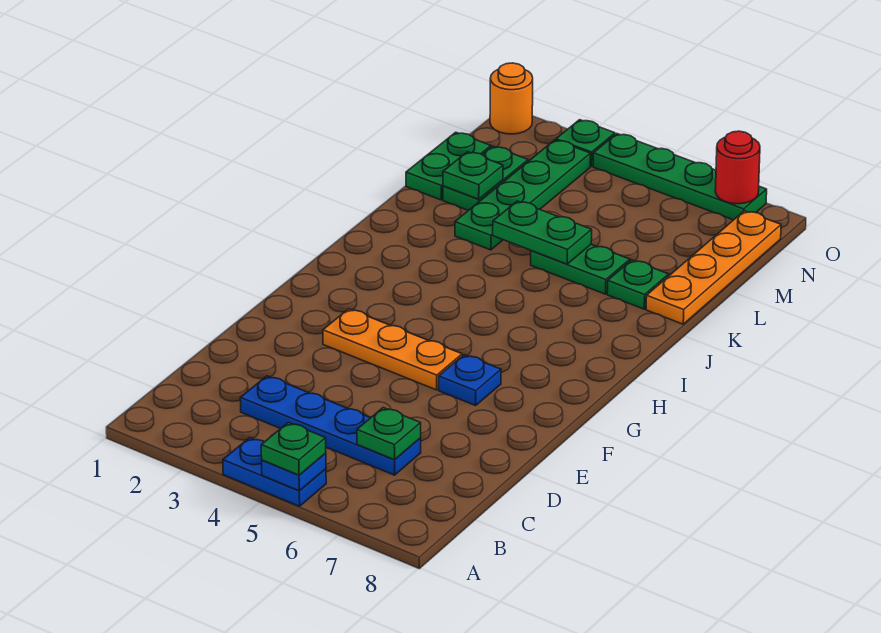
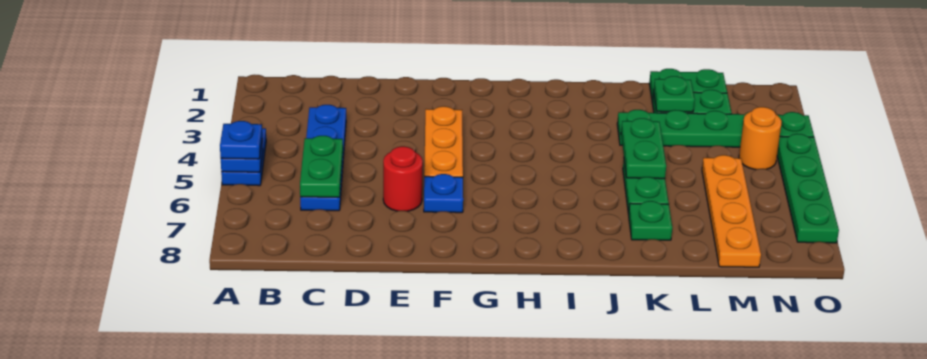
green plate A5 level 3 -> blue plate A5 level 3
green plate C6 level 2 -> green plate C5:C6 level 2
orange plate K8:N8 level 1 -> orange plate M5:M8 level 1
orange round brick O1 level 1 -> orange round brick N4 level 1
red round brick O7 level 2 -> red round brick E6 level 1

